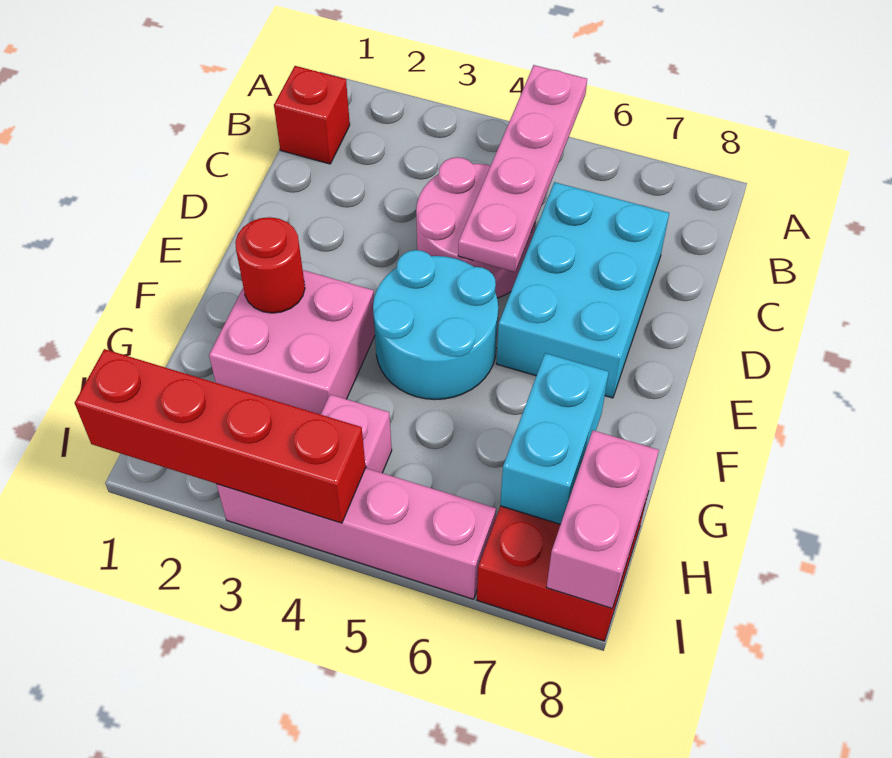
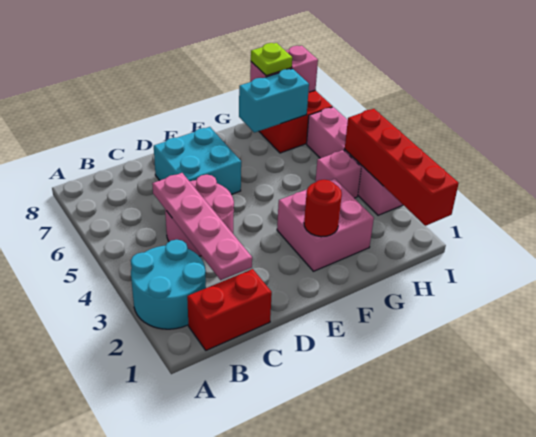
pink plate A5:D5 level 2 -> pink plate C2:C5 level 2
red brick B1 level 1 -> red brick B1:C1 level 1
cyan brick C6:E7 level 1 -> cyan brick D6:E7 level 1
cyan round brick E4:F5 level 1 -> cyan round brick A2:B3 level 1
none -> lime plate H8 level 3

